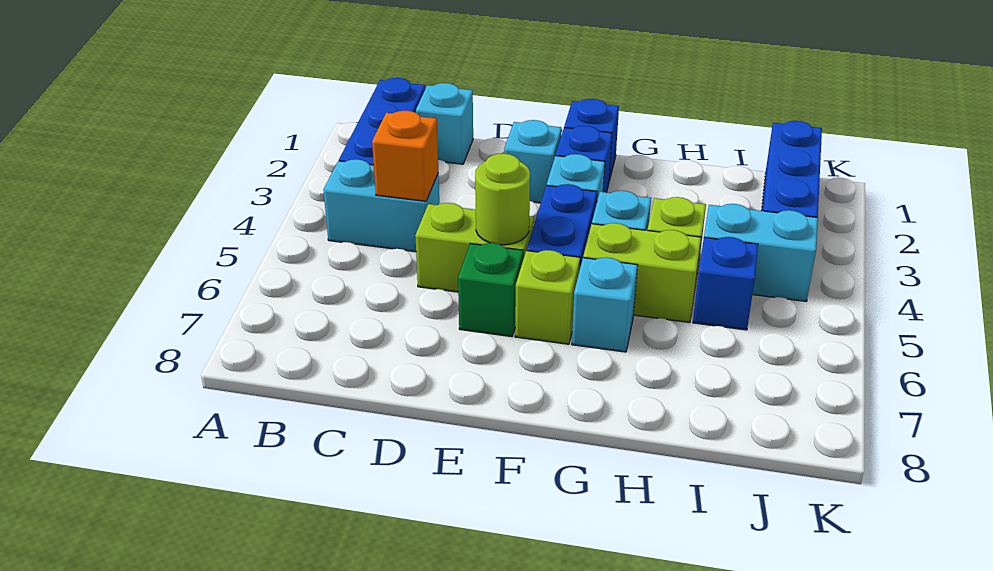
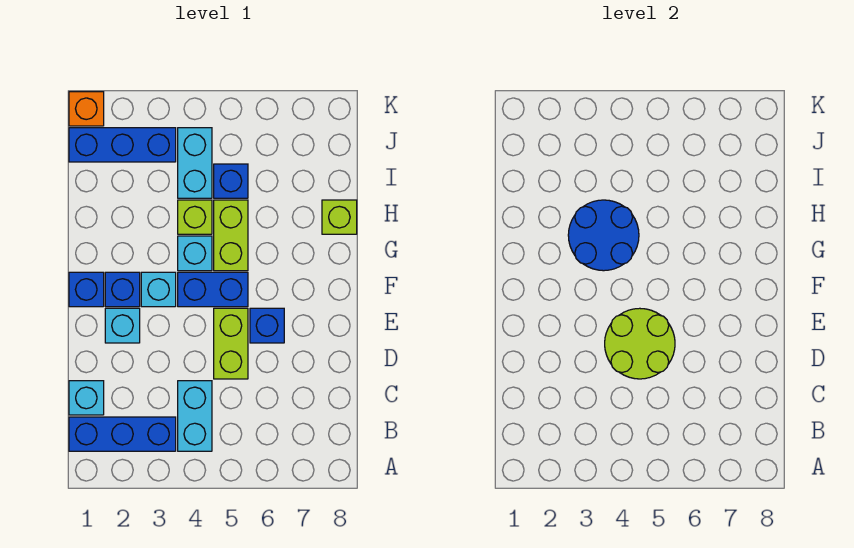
orange brick C4 level 2 -> orange brick K1 level 1
lime round brick E5 level 2 -> lime round brick D4:E5 level 2
green brick E6 level 1 -> blue brick E6 level 1
lime brick F6 level 1 -> lime brick H8 level 1
none -> blue round brick G3:H4 level 2
cyan brick G6 level 1 -> none

